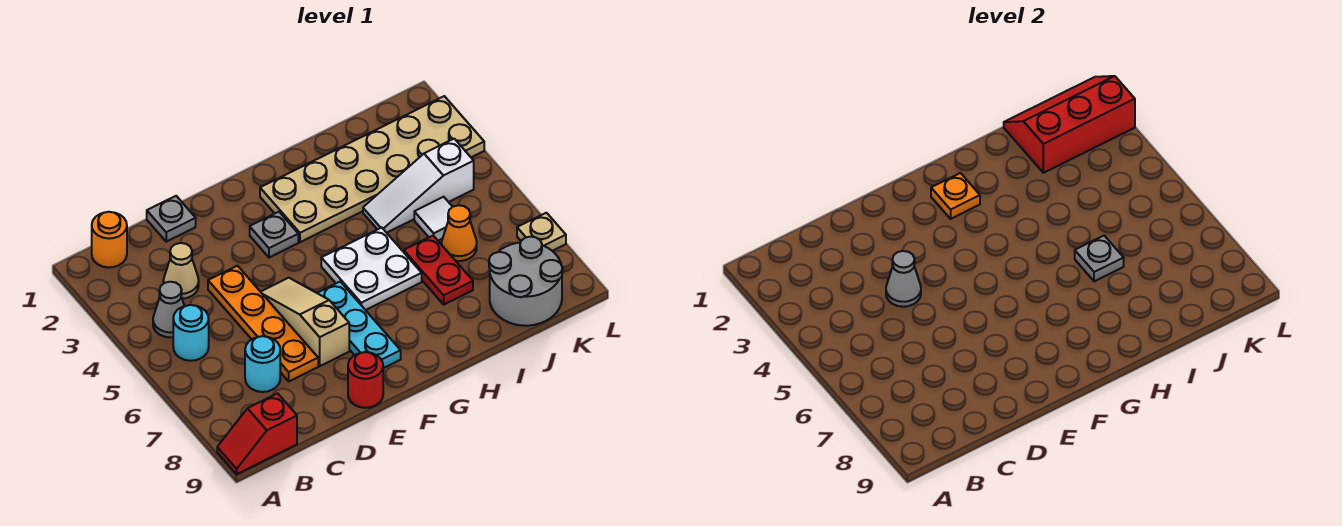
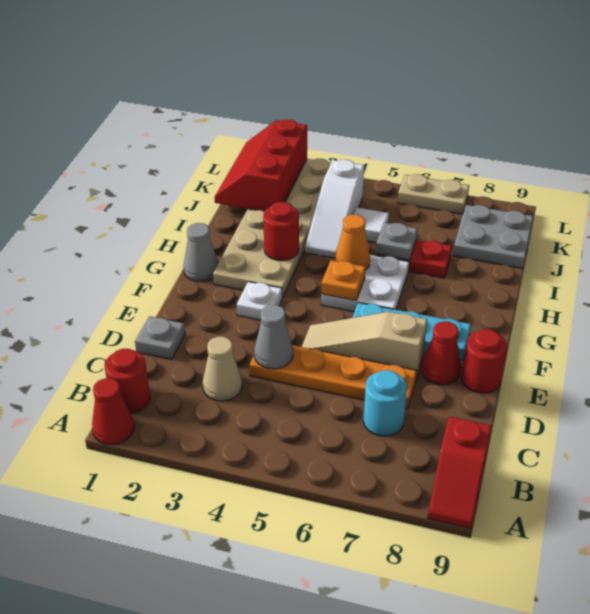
none -> red cone A1 level 1
orange round brick B1 level 1 -> red round brick B1 level 1
grey cone B4 level 1 -> grey cone G1 level 1
cyan round brick B5 level 1 -> none
none -> red cone E8 level 1
grey plate F3 level 1 -> white plate F3 level 1
orange plate G2 level 2 -> orange plate G5 level 2
none -> red round brick H3 level 2
orange cone J6 level 1 -> orange cone H5 level 2
grey round brick J8:K9 level 1 -> grey plate J8:K9 level 1
tan plate L7 level 1 -> tan plate L6:L7 level 1

